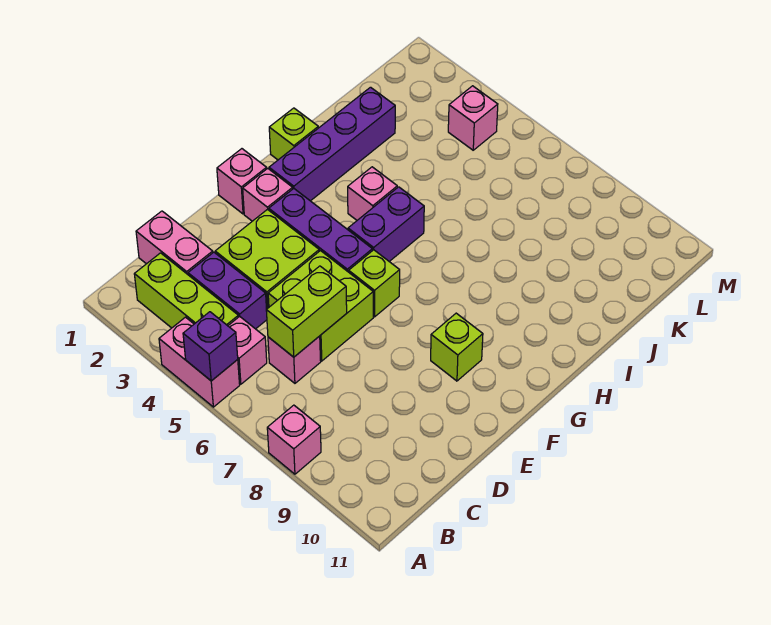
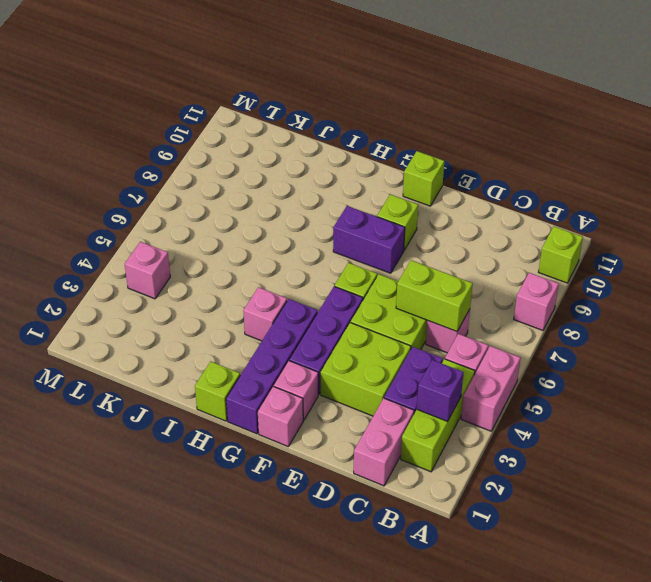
purple brick A5 level 2 -> purple brick B3 level 2
none -> lime brick A10 level 1
none -> lime brick F11 level 1
purple brick G2:J2 level 1 -> purple brick G1:G4 level 1
purple brick G5:H5 level 1 -> purple brick F8:G8 level 1

